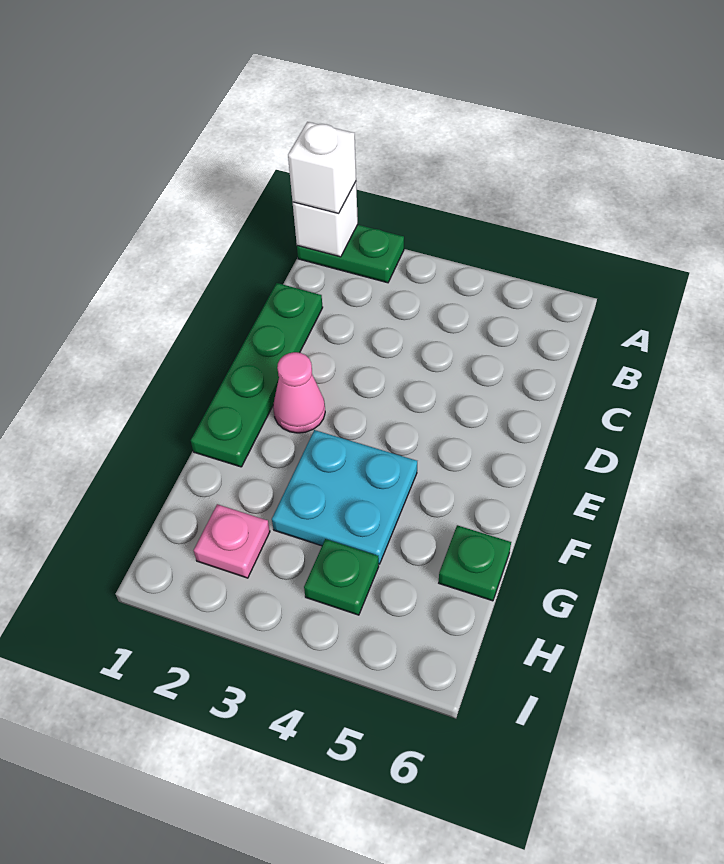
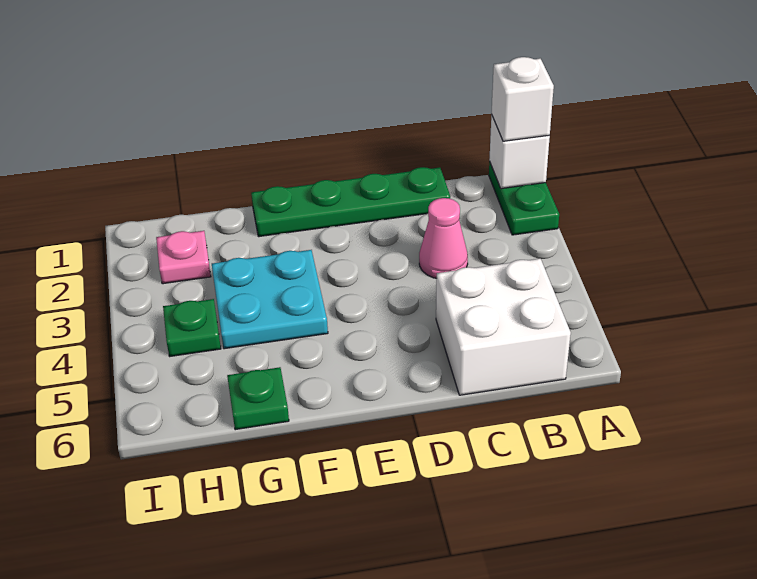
none -> white brick B5:C6 level 1
pink cone E2 level 1 -> pink cone C3 level 1

